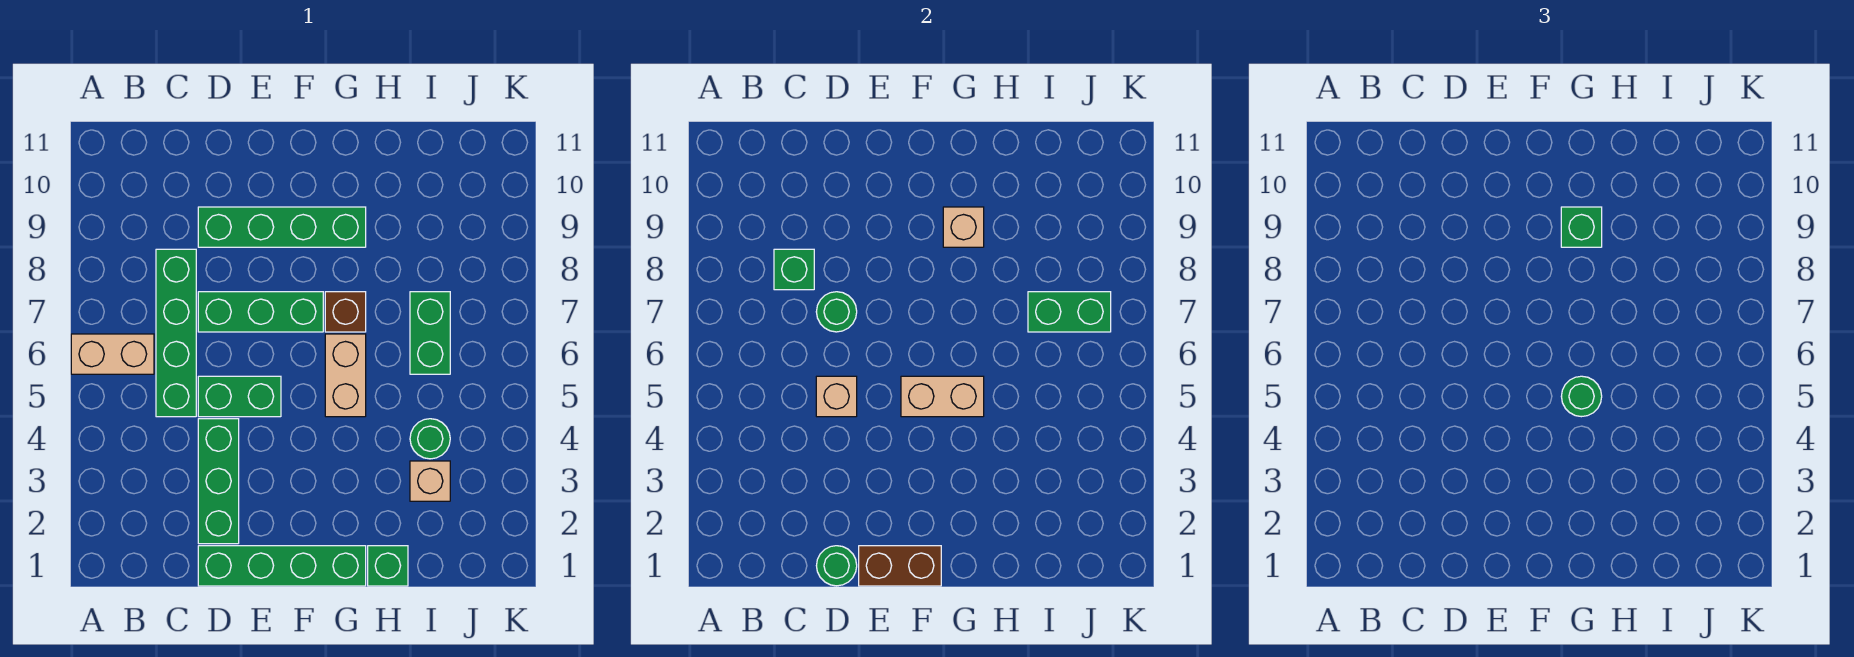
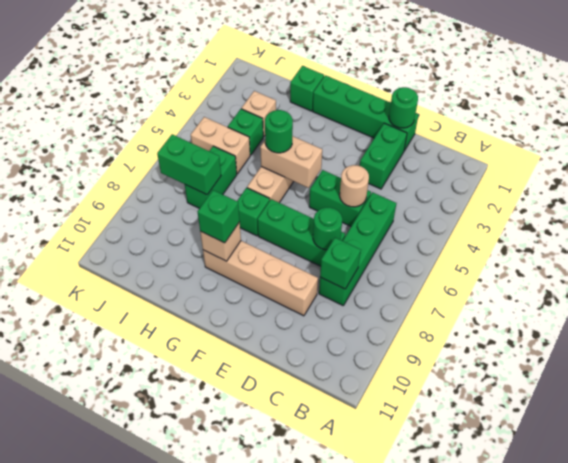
tan brick A6:B6 level 1 -> tan brick I5:J5 level 1
green brick D2:D4 level 1 -> green brick D2:D3 level 1
tan brick D5 level 2 -> tan round brick D5 level 2
green brick D9:G9 level 1 -> tan brick D9:G9 level 1
brown brick E1:F1 level 2 -> none
brown brick G7 level 1 -> green brick G7 level 1
green round brick I4 level 1 -> green brick I4 level 1

